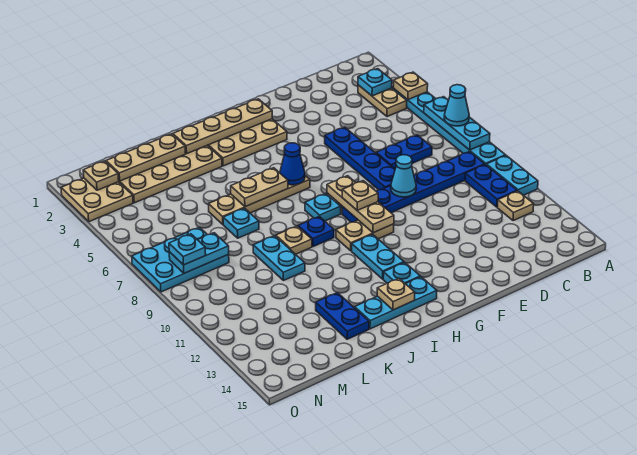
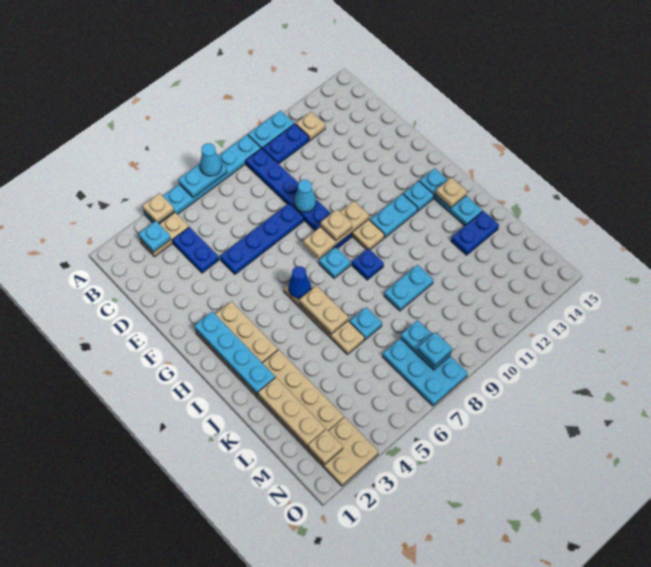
cyan plate A6:A8 level 2 -> cyan plate A6:A7 level 2
blue plate C7:D7 level 1 -> blue plate C4:D4 level 1
tan plate G2:J2 level 2 -> cyan plate G2:J2 level 2
tan plate J9 level 1 -> none

